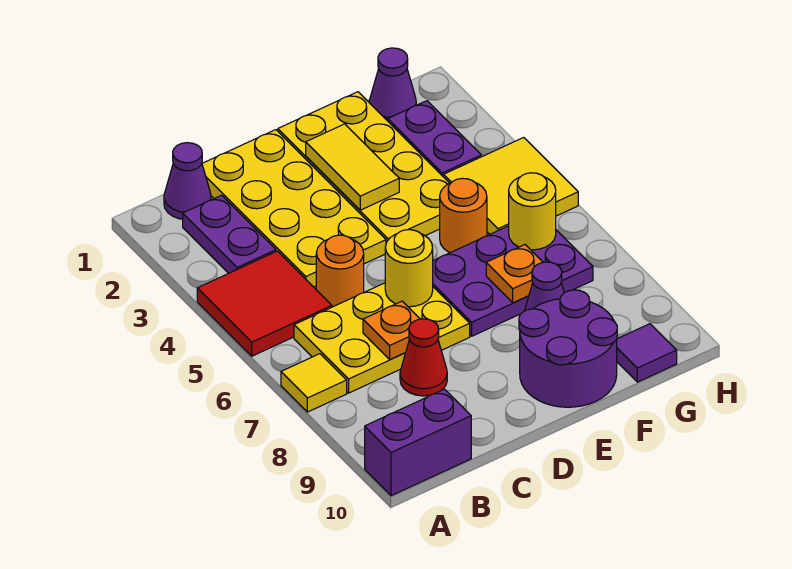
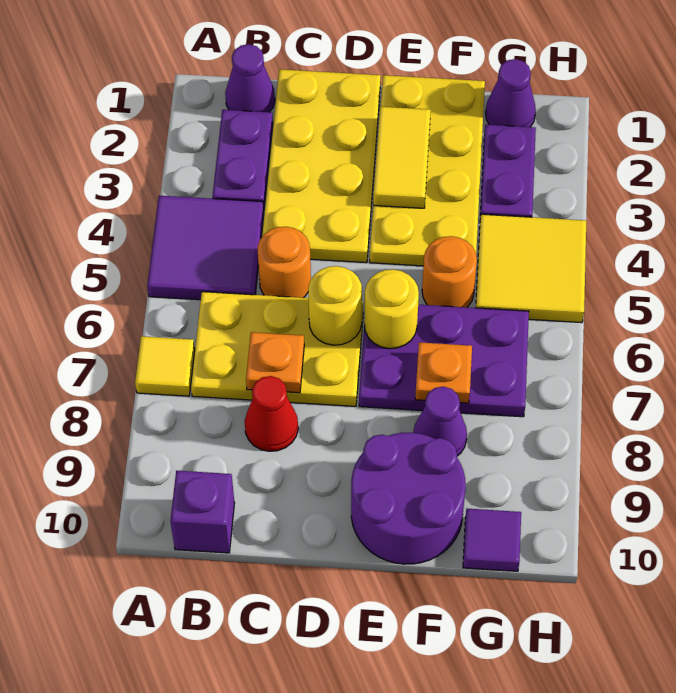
red tile A4:B5 level 1 -> purple tile A4:B5 level 1
purple brick A10:B10 level 1 -> purple brick B10 level 1
yellow round brick G6 level 2 -> yellow round brick E6 level 2

